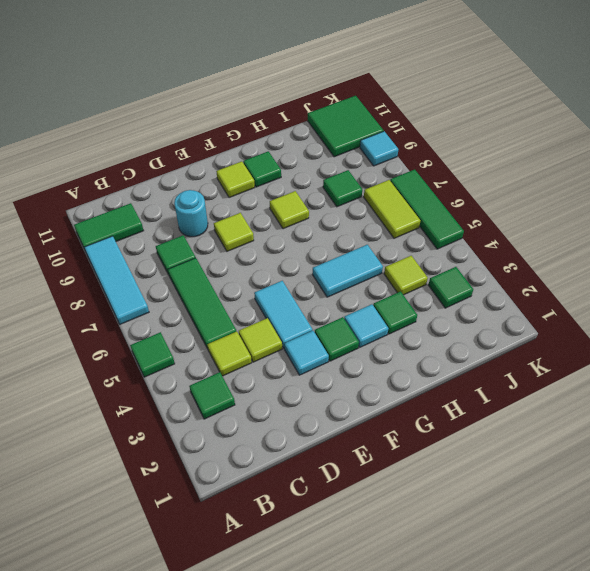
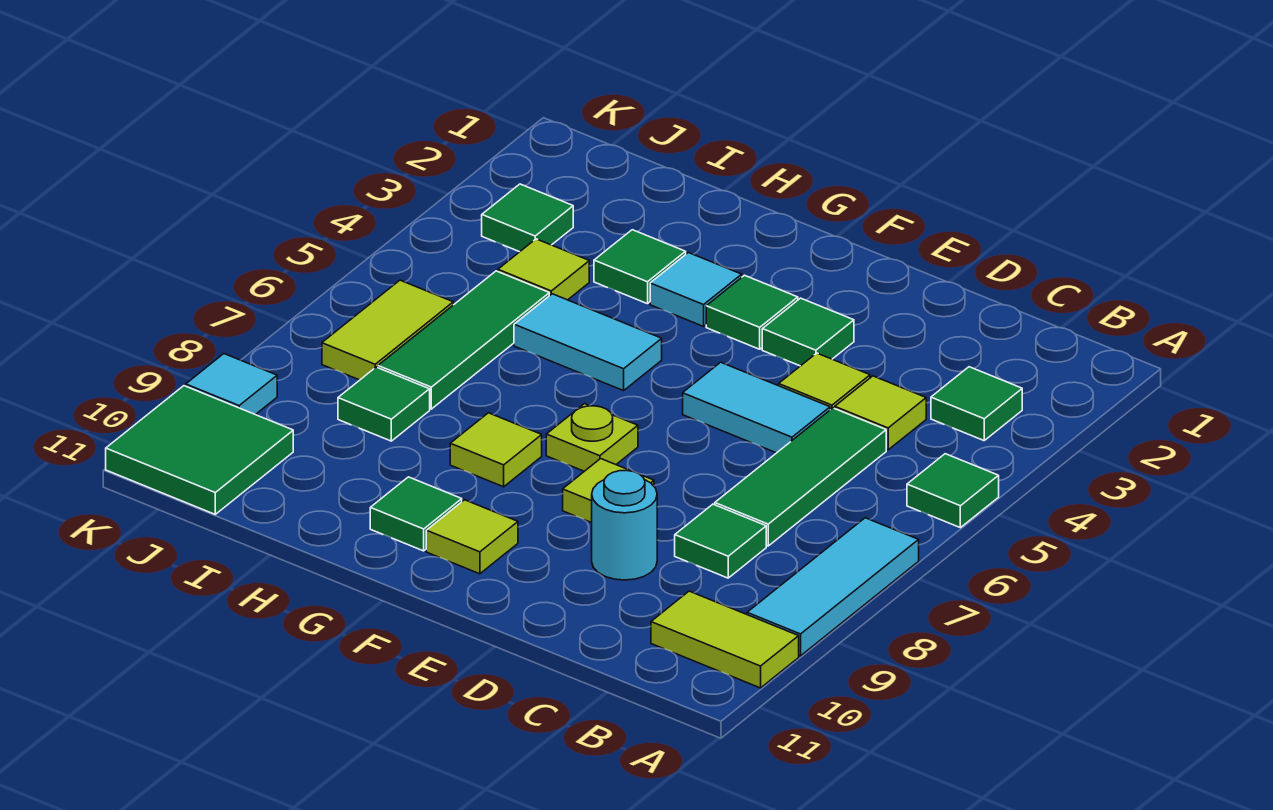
green tile A10:B10 level 1 -> lime tile A10:B10 level 1
cyan tile E3 level 1 -> green tile E3 level 1
cyan tile E4:E5 level 1 -> cyan tile D5:E5 level 1
none -> lime plate F7 level 1
green tile K5:K7 level 1 -> green tile I5:I7 level 1

